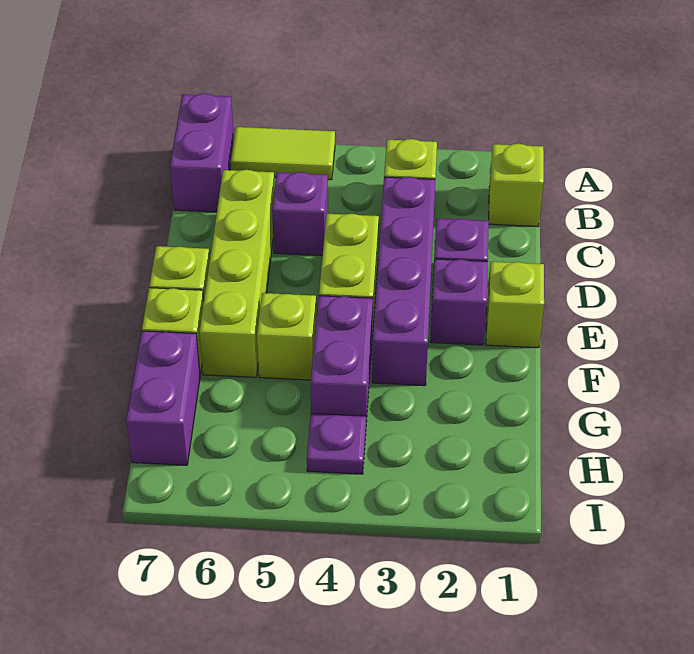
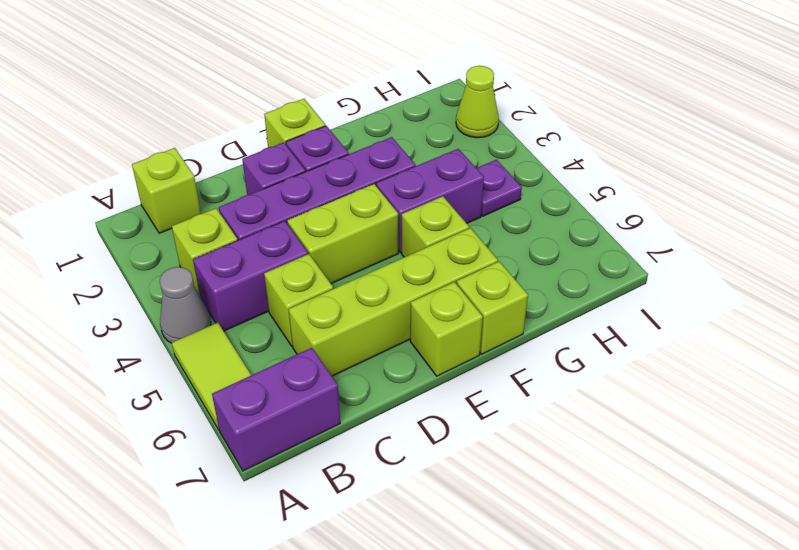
none -> grey cone A4 level 1
purple brick C5 level 1 -> lime brick C5 level 1
purple brick G7:H7 level 1 -> purple brick B4:C4 level 1
none -> lime cone I2 level 1

